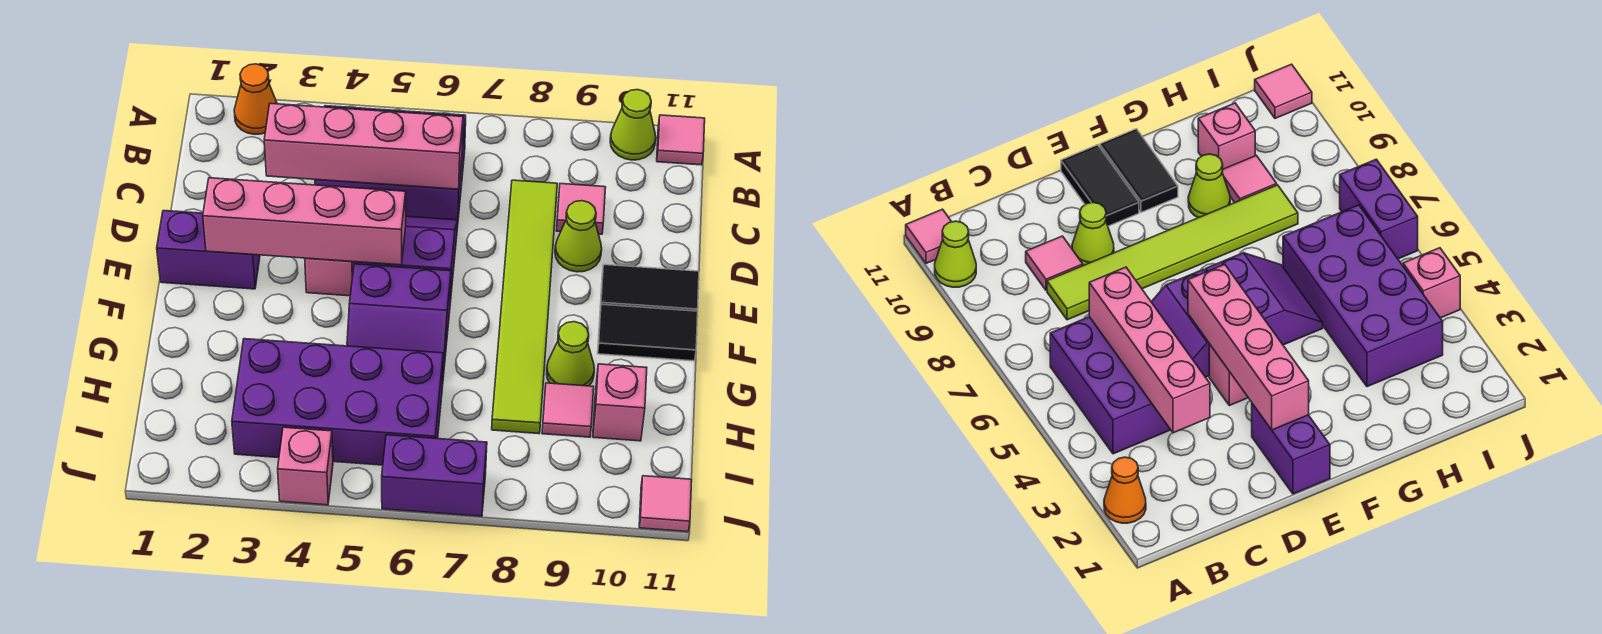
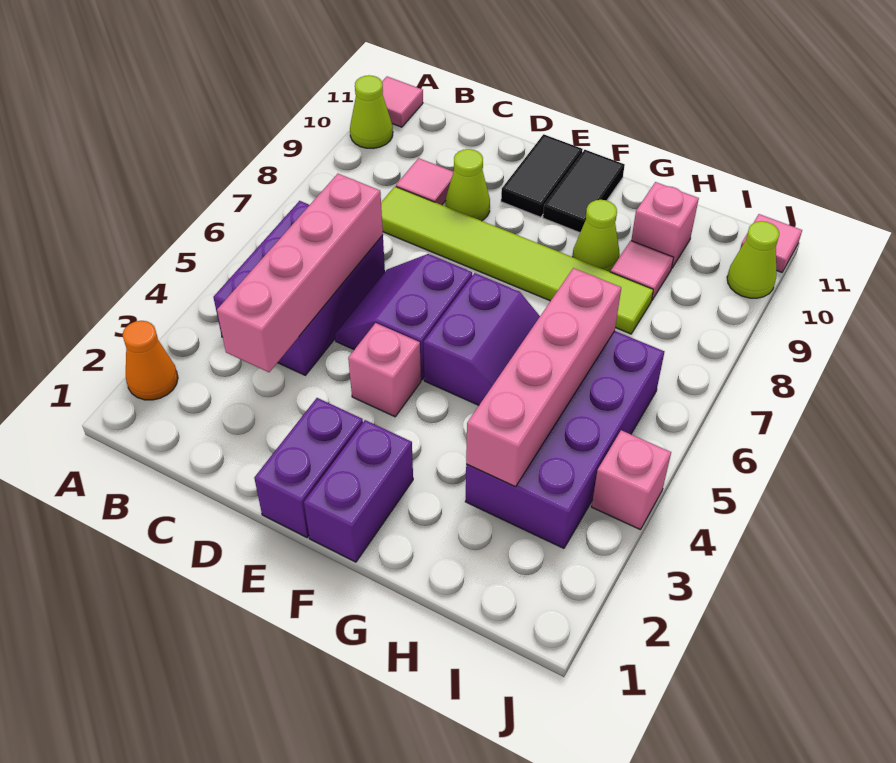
pink brick E2:E5 level 2 -> pink brick H3:H6 level 2
purple brick J6:J7 level 1 -> purple brick F1:F2 level 1
none -> lime cone J10 level 1

